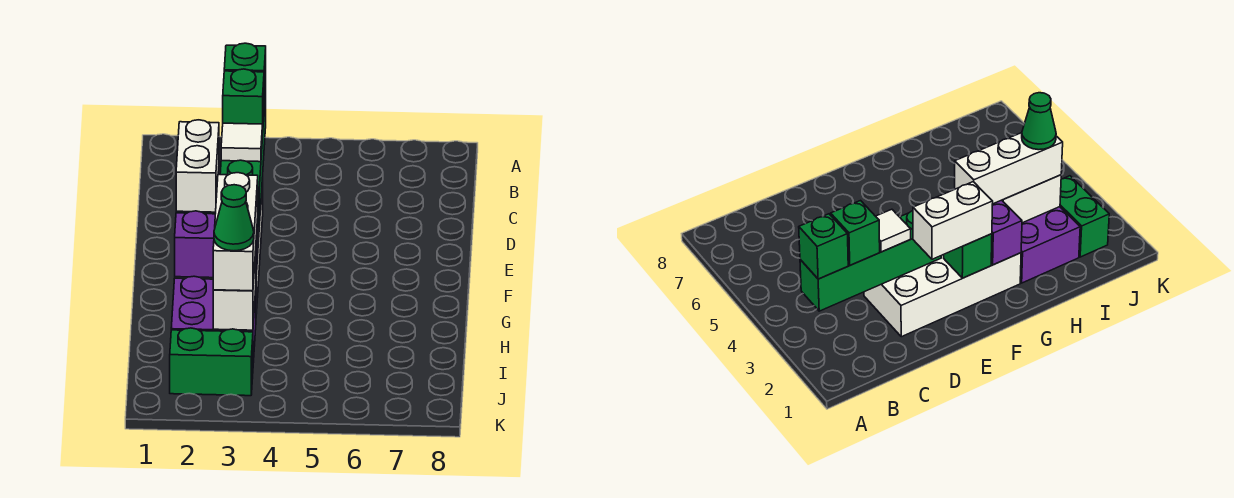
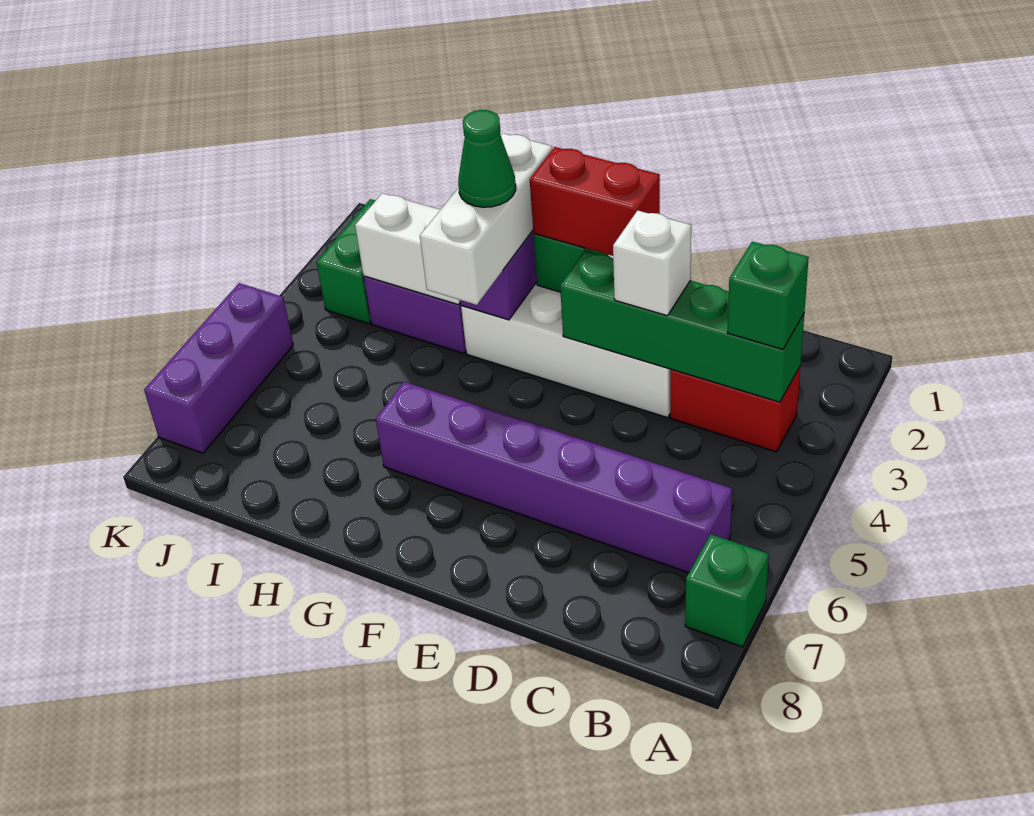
none -> red brick B3:C3 level 1
none -> purple brick B6:G6 level 1
green brick C3 level 3 -> green brick A7 level 1
white tile D3 level 3 -> white brick D3 level 3
white brick E2:F2 level 3 -> red brick E2:F2 level 3
white brick G3:I3 level 3 -> white brick G2:G4 level 3
green cone I3 level 4 -> green cone G3 level 4
none -> purple brick K5:K7 level 1

